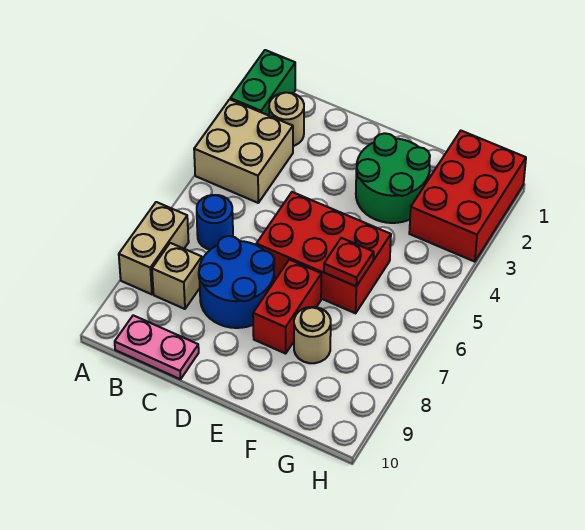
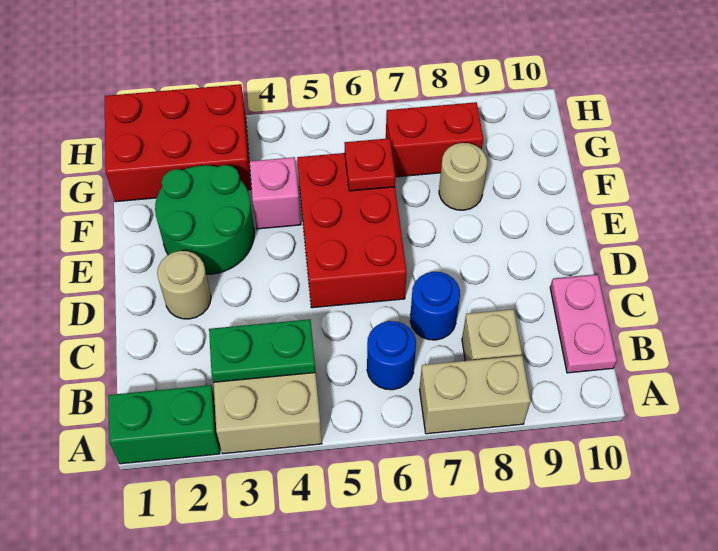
tan round brick B2 level 1 -> tan round brick D2 level 1
none -> green plate B3:B4 level 2
blue round brick C7:D8 level 1 -> blue round brick C7 level 1
red brick E7:E8 level 1 -> red brick G7:G8 level 1
none -> pink brick F4 level 1

